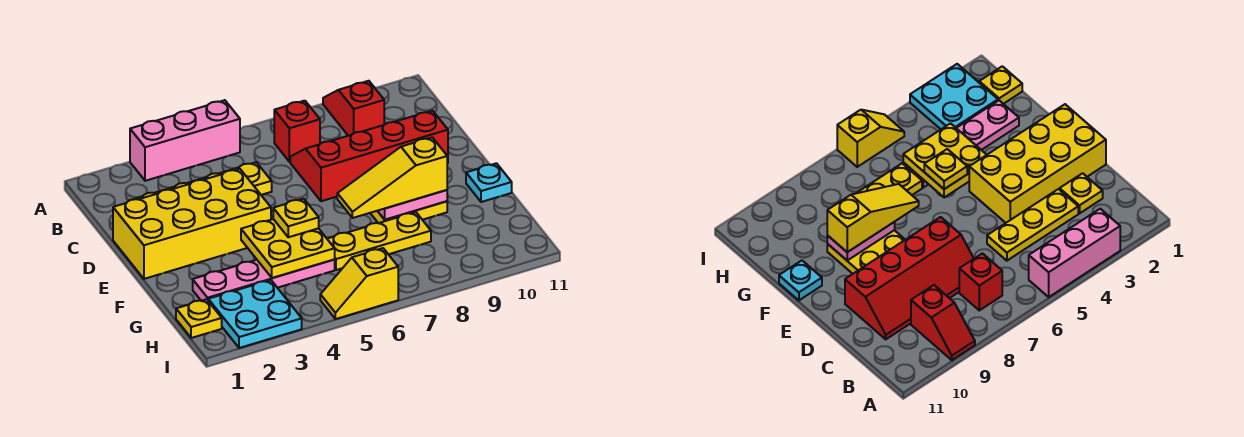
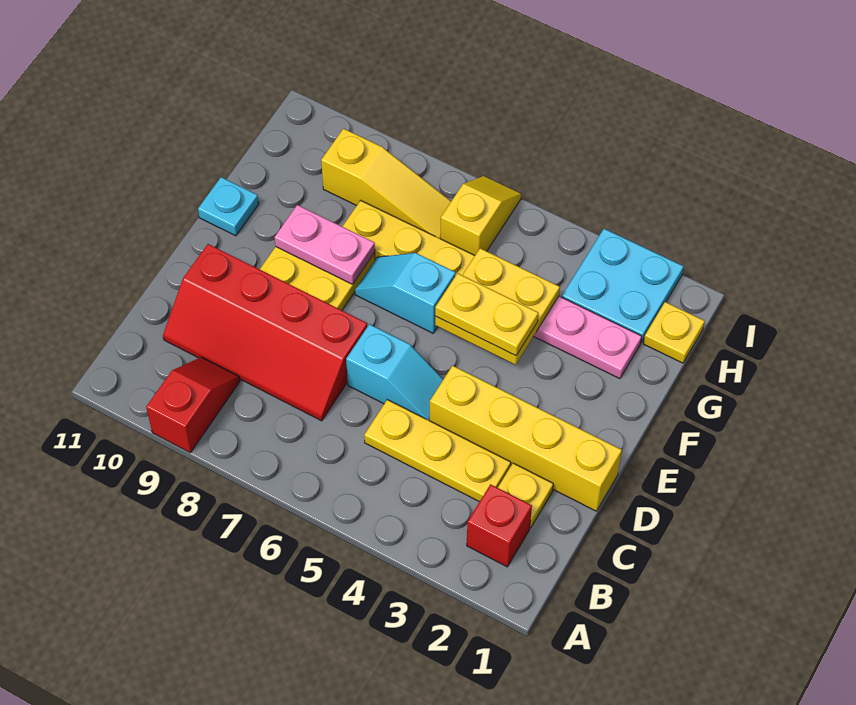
pink brick A3:A5 level 1 -> none
red slope A9:B9 level 1 top B -> red slope A9:B9 level 1 top A
red brick B7 level 1 -> red brick B2 level 1
yellow brick D1:E4 level 1 -> yellow brick D1:D4 level 1
none -> cyan slope D5:D6 level 1 top 6
yellow plate F5 level 3 -> yellow plate F4:F5 level 3
none -> cyan slope F6:F7 level 1 top 6
yellow slope F7:F9 level 3 top 9 -> yellow slope H7:H9 level 1 top 9
yellow slope I5:I6 level 1 top 6 -> yellow slope H6:I6 level 1 top H

